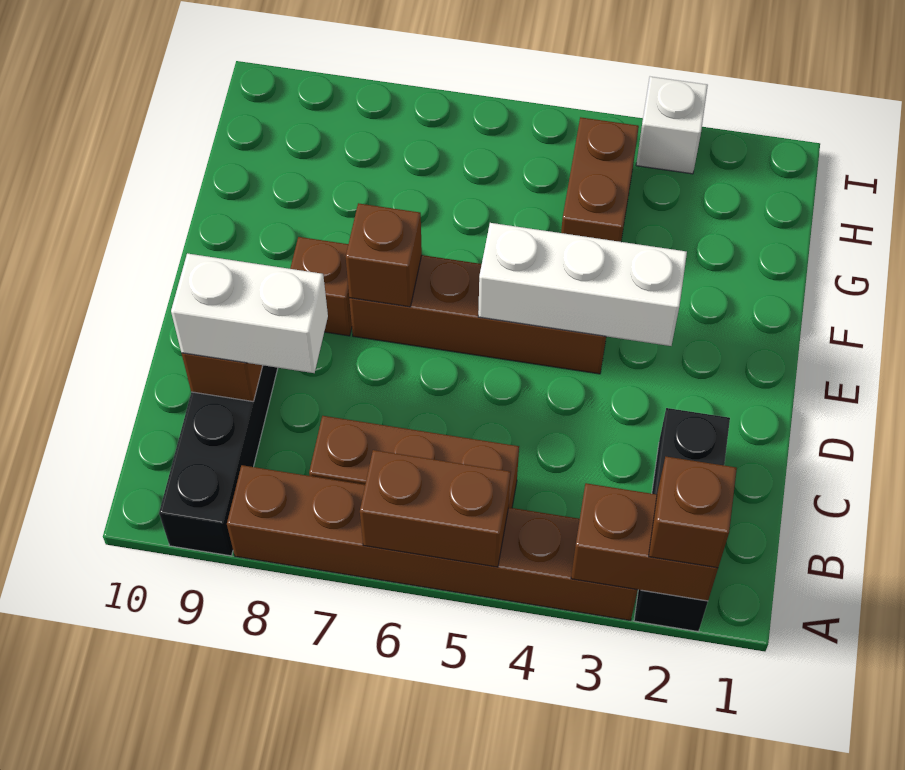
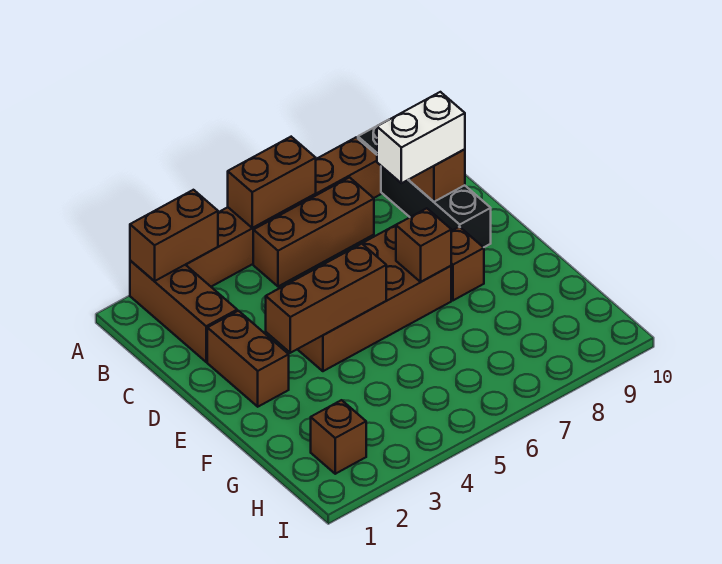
black brick A2:C2 level 1 -> brown brick A2:C2 level 1
brown brick A2 level 3 -> brown brick H2 level 1
white brick E3:E5 level 2 -> brown brick E3:E5 level 2
brown brick E4:E7 level 1 -> brown brick D4:E7 level 1
brown brick G4:H4 level 1 -> brown brick D2:E2 level 1
white brick I3 level 1 -> none

